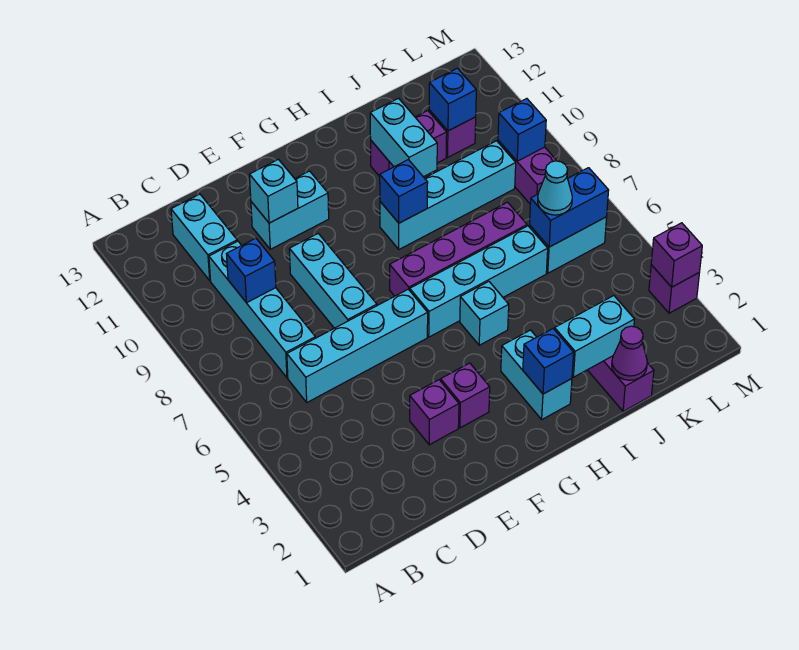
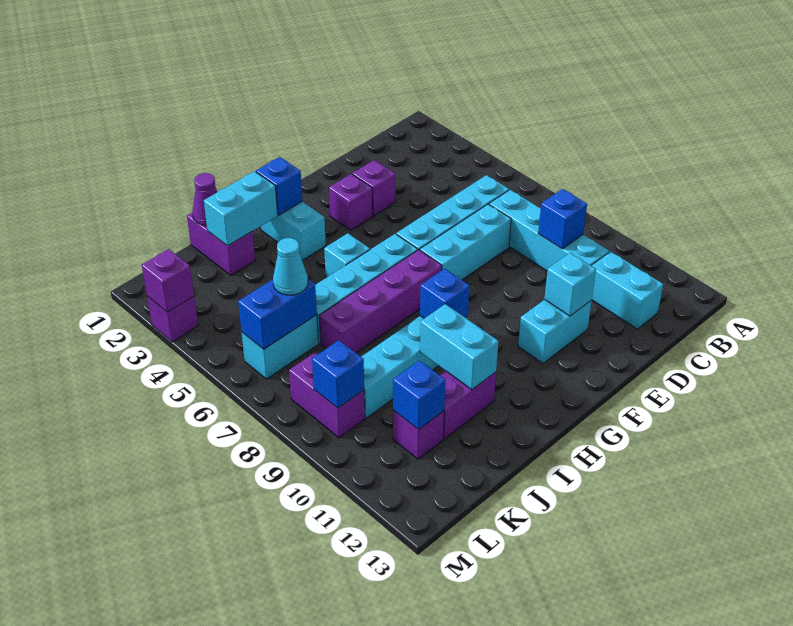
cyan brick E7:E9 level 1 -> cyan brick D7:F7 level 1

